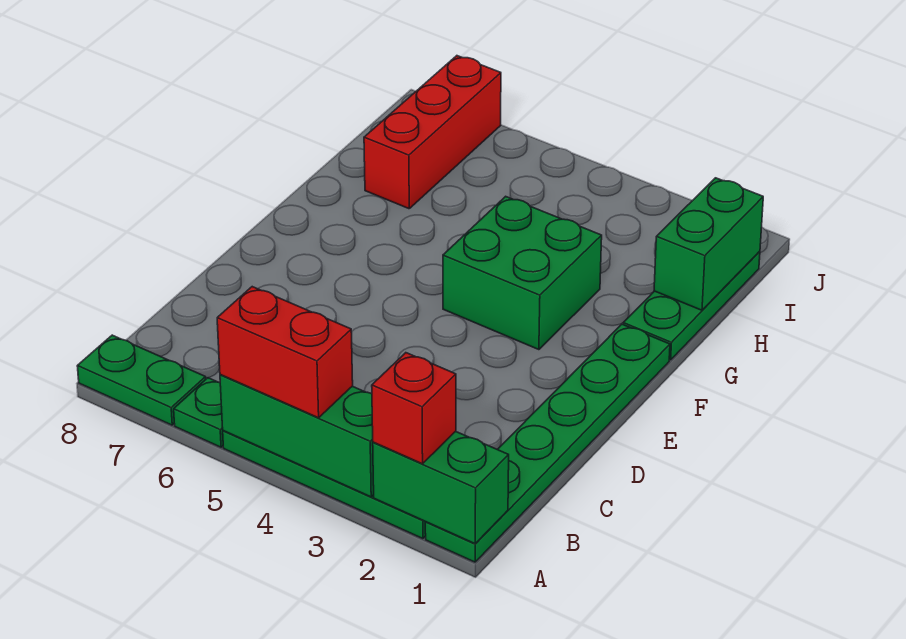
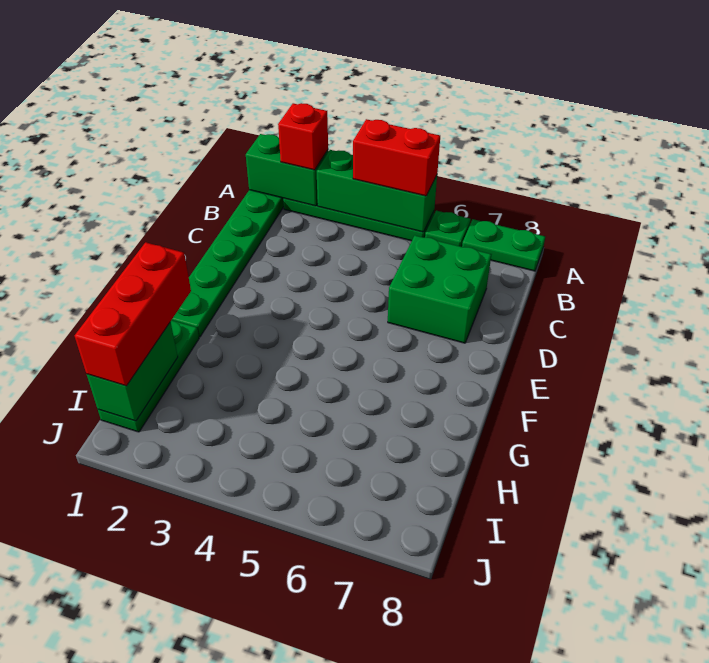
green brick F3:G4 level 1 -> green brick C6:D7 level 1
red brick H7:J7 level 1 -> red brick G1:I1 level 3

